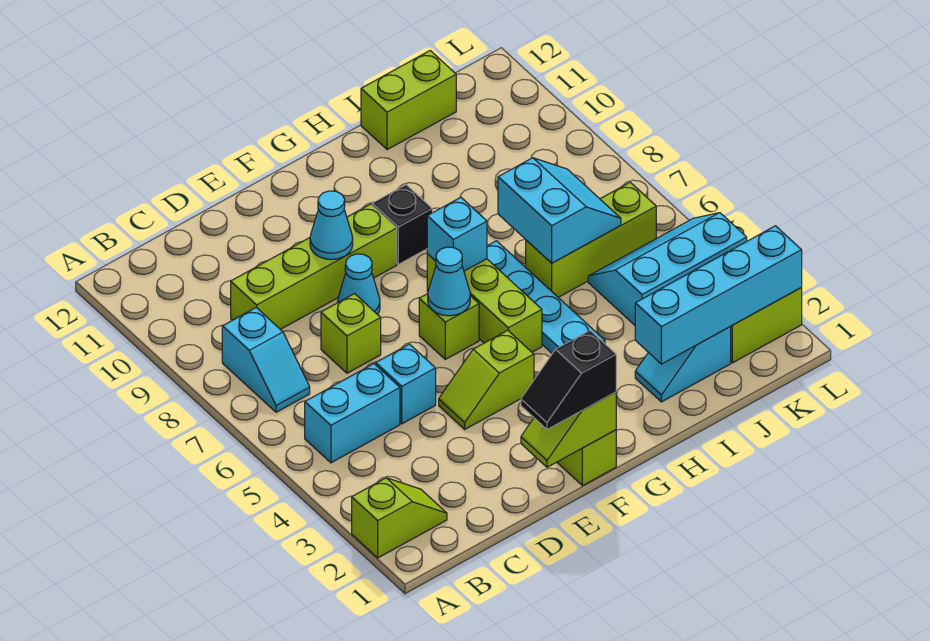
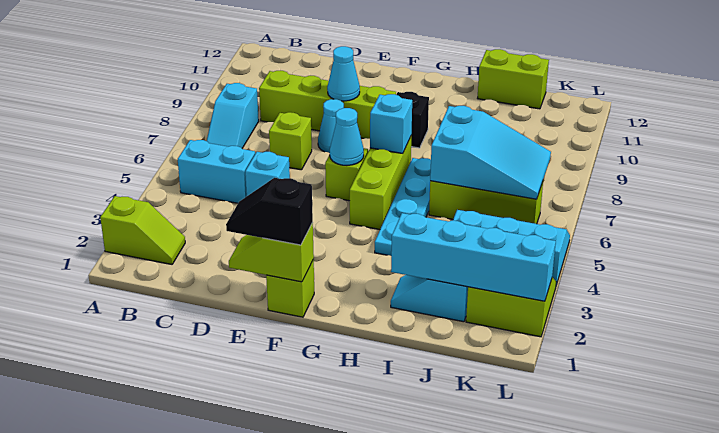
lime slope E4:F4 level 1 top F -> none
cyan slope I6:J7 level 2 top I -> cyan slope I6:K7 level 2 top I

